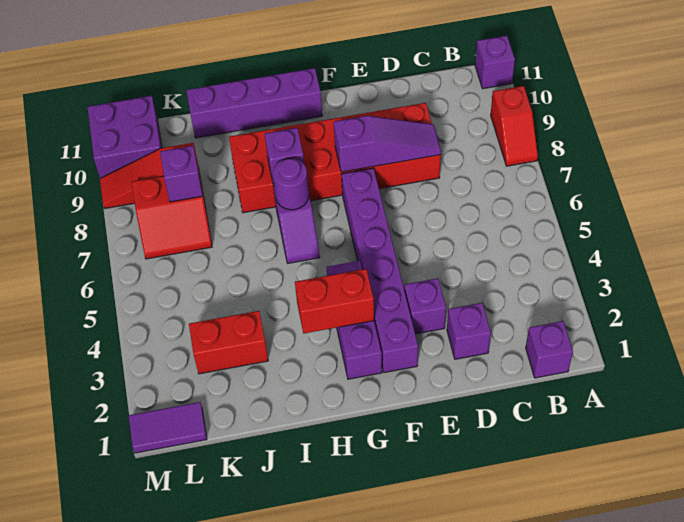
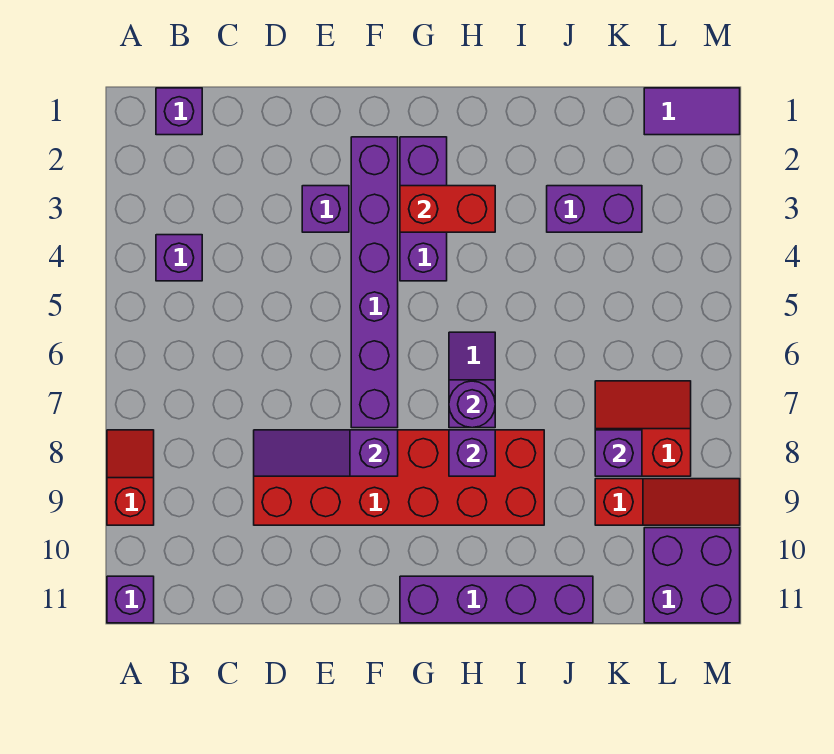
purple brick D2 level 1 -> purple brick B4 level 1
red brick J3:K3 level 1 -> purple brick J3:K3 level 1

